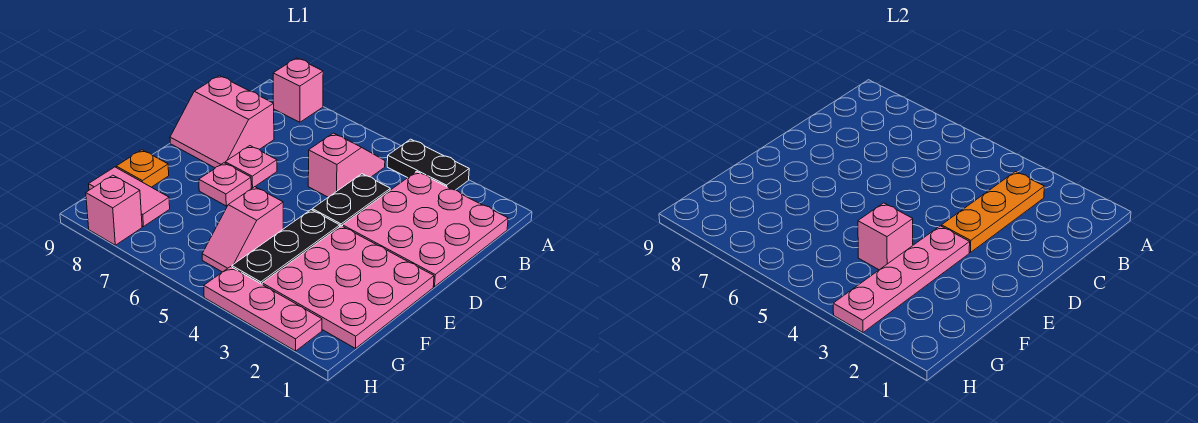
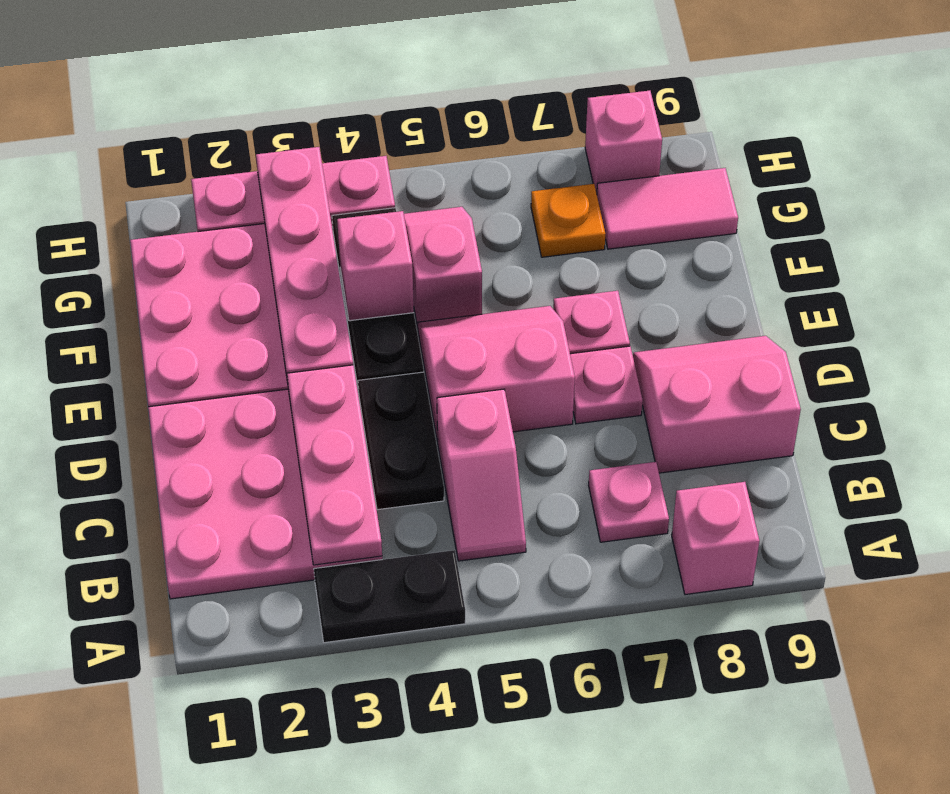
orange plate B3:D3 level 2 -> pink plate B3:D3 level 2
none -> pink plate B7 level 1
none -> pink slope D5:E6 level 1 top D
orange plate F9 level 1 -> orange plate G7 level 1

